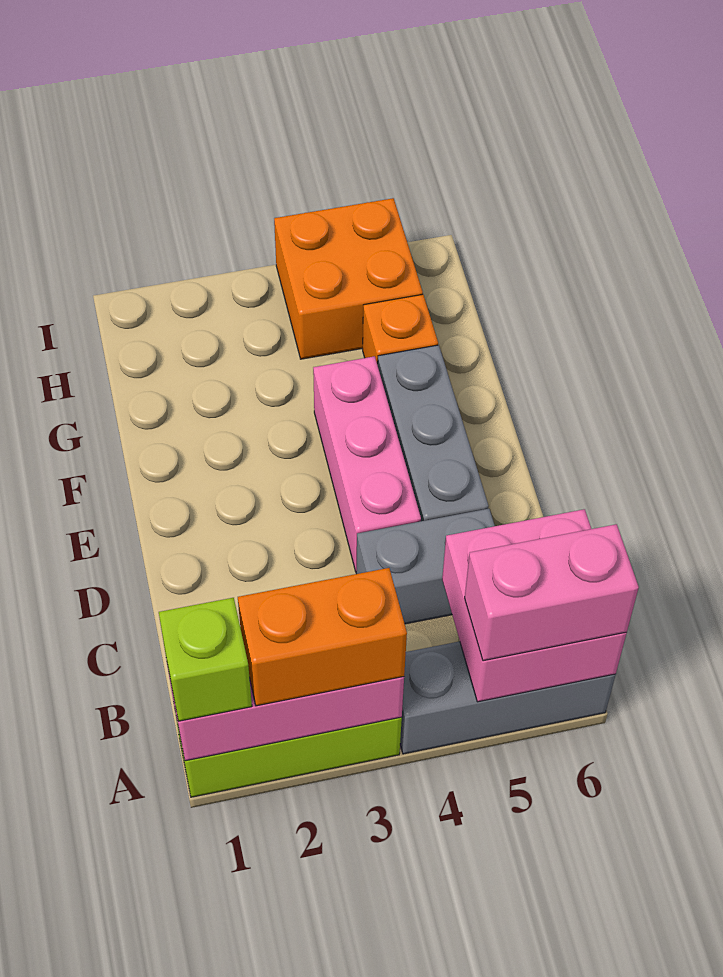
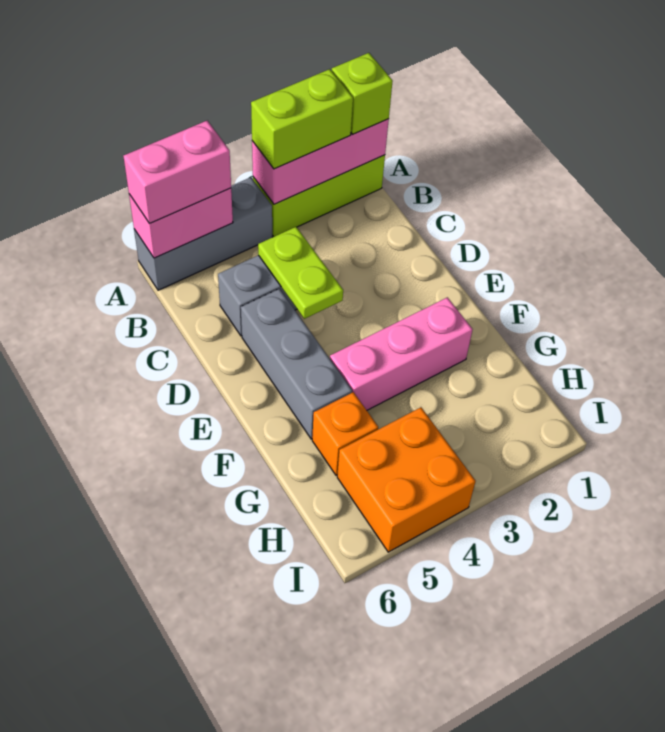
orange brick A2:A3 level 3 -> lime brick A2:A3 level 3
pink brick A5:B6 level 2 -> pink brick A5:A6 level 2
none -> lime plate C4:D4 level 2
pink brick D4:F4 level 1 -> pink brick F2:F4 level 1

